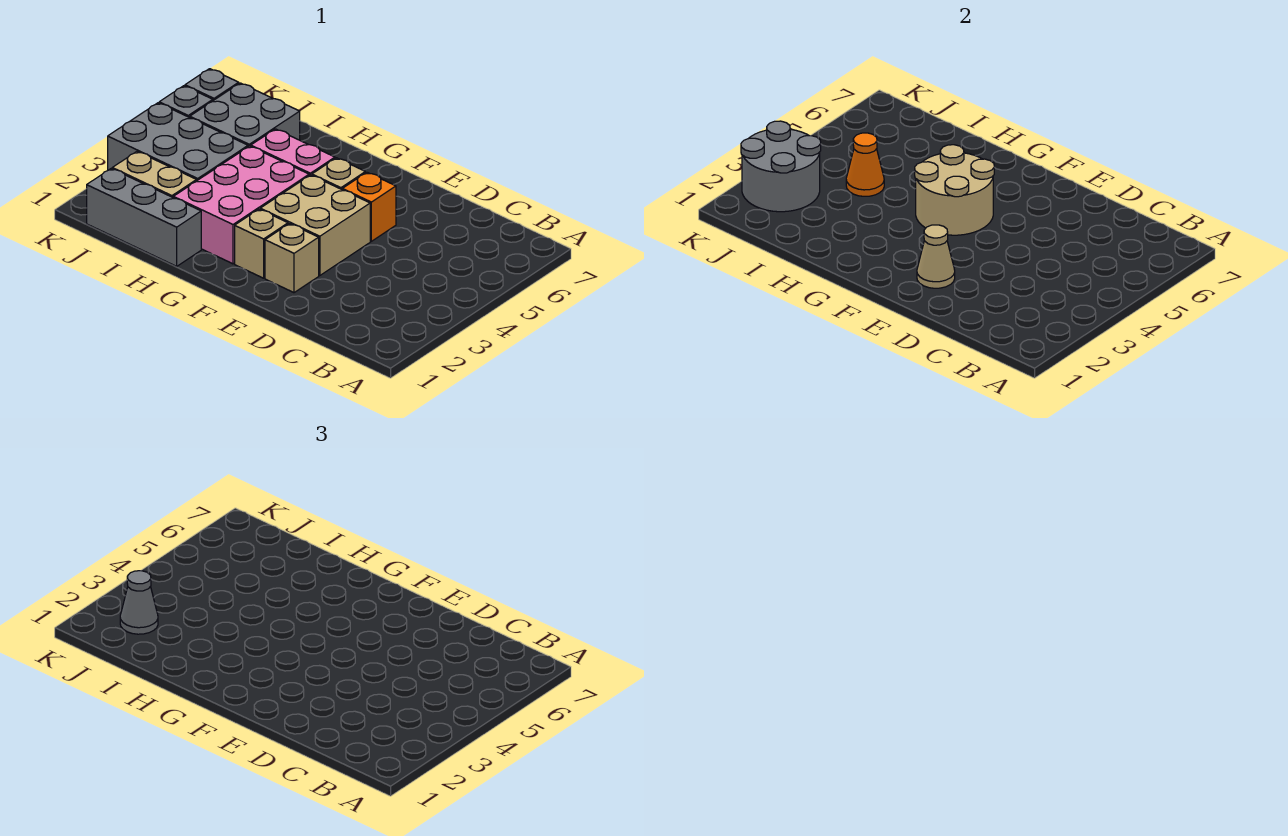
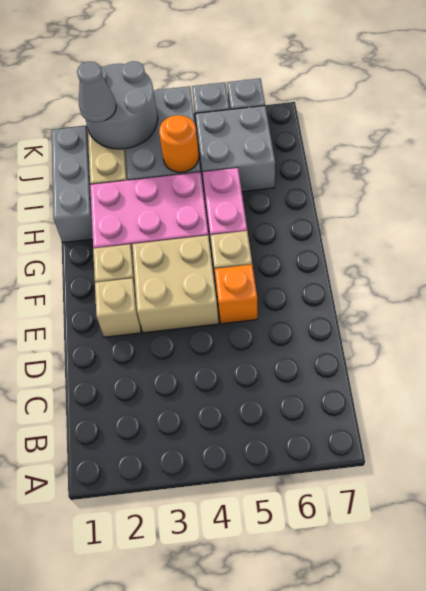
tan cone E2 level 2 -> none
tan round brick F4:G5 level 2 -> none
orange cone I4 level 2 -> orange round brick I4 level 2

